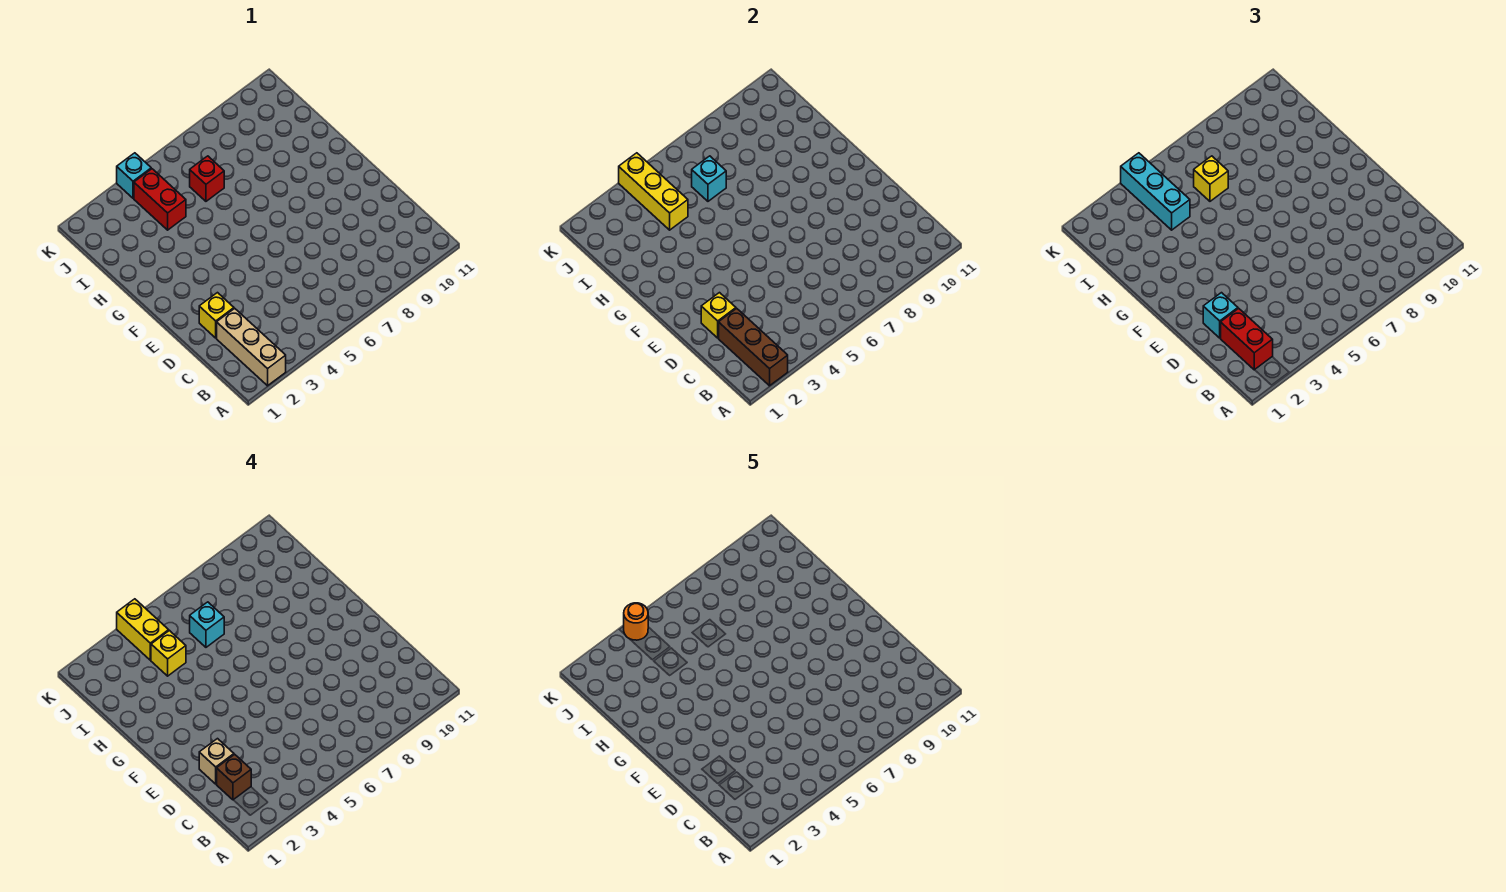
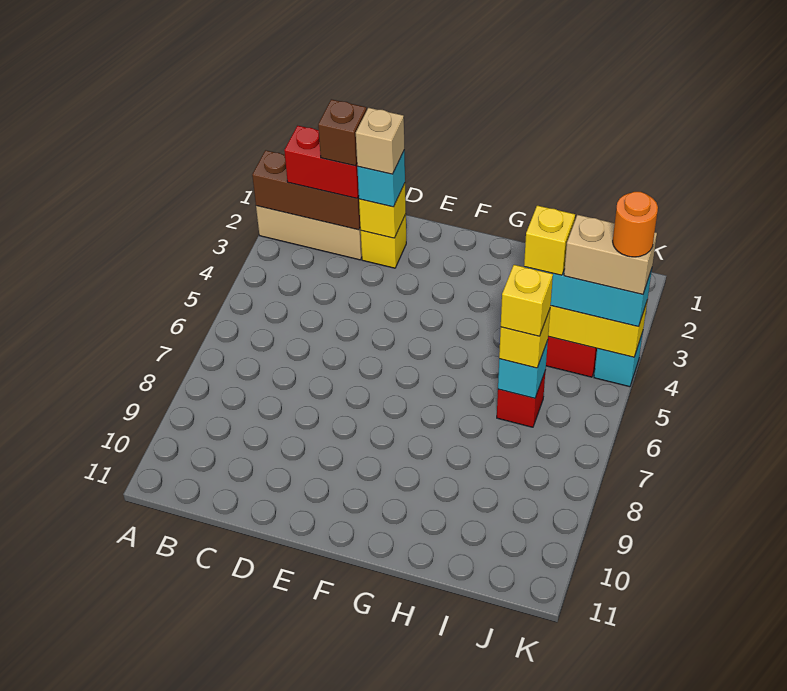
cyan brick I6 level 4 -> yellow brick I6 level 4
yellow brick J4:K4 level 4 -> tan brick J4:K4 level 4

